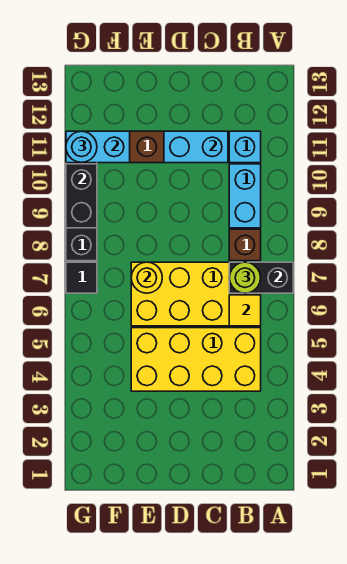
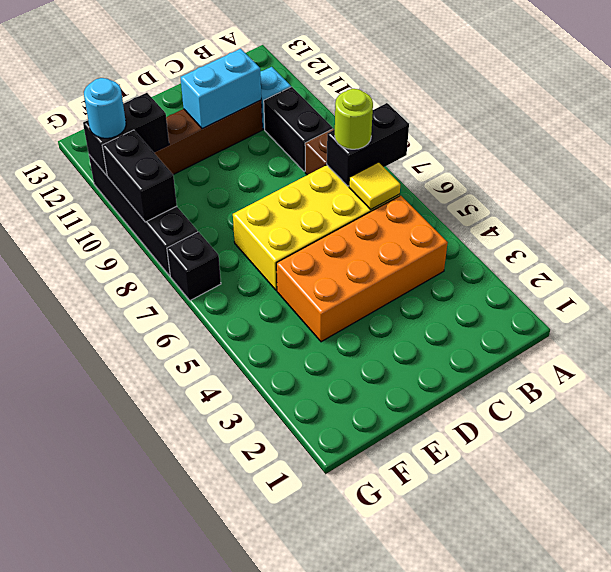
yellow brick B4:E5 level 1 -> orange brick B4:E5 level 1
cyan brick B9:B10 level 1 -> black brick B9:B10 level 1
yellow round brick E7 level 2 -> none
cyan brick F11:G11 level 2 -> black brick F11:G11 level 2
black tile G7 level 1 -> black brick G7 level 1

